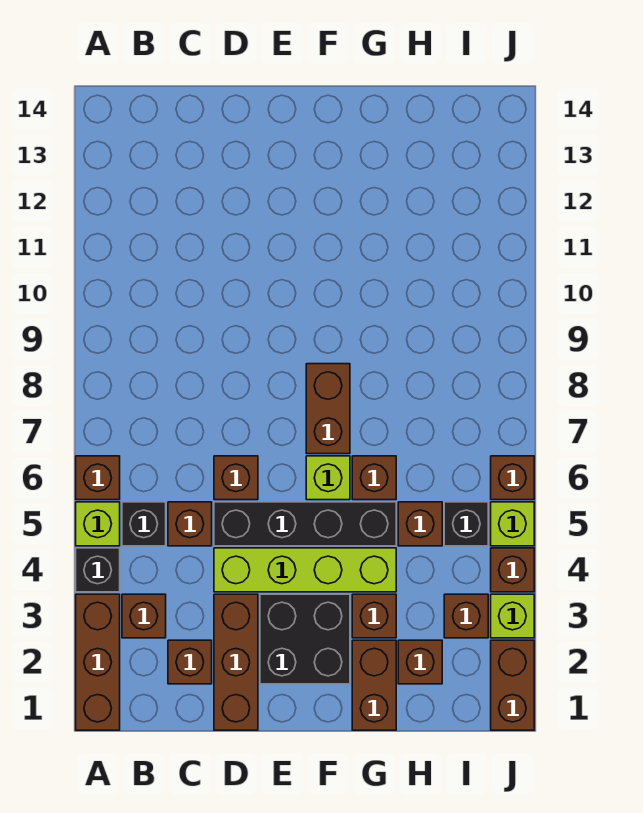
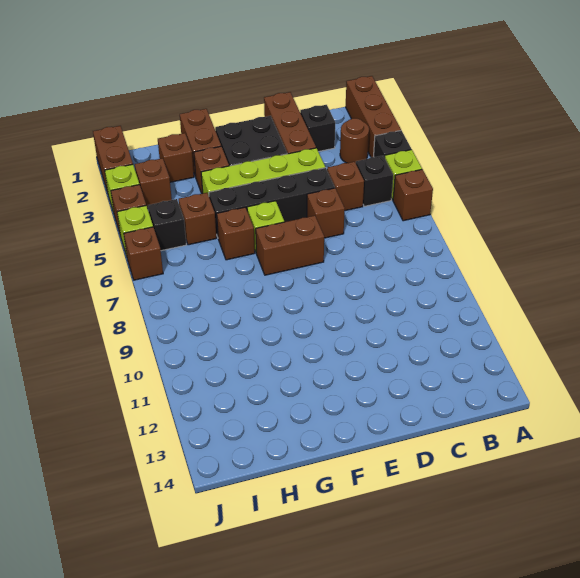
brown brick B3 level 1 -> brown round brick B3 level 1
brown brick C2 level 1 -> black brick C2 level 1
brown brick F7:F8 level 1 -> brown brick E7:F7 level 1

